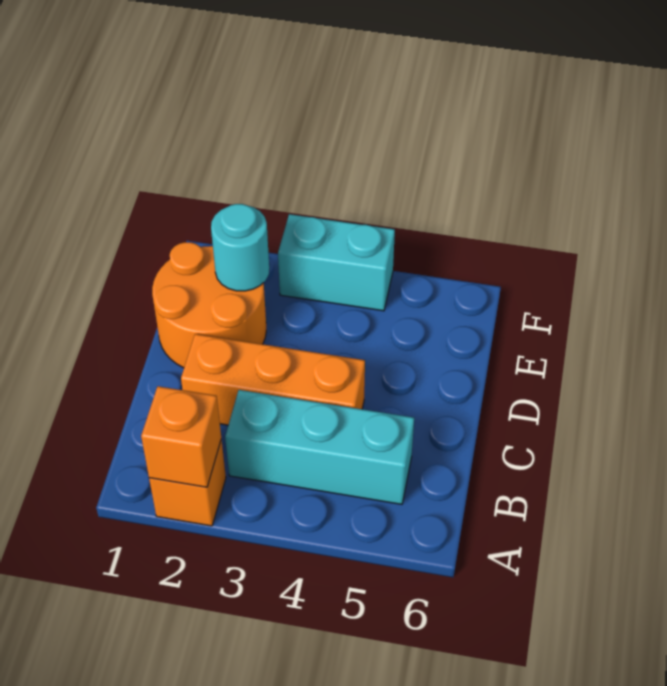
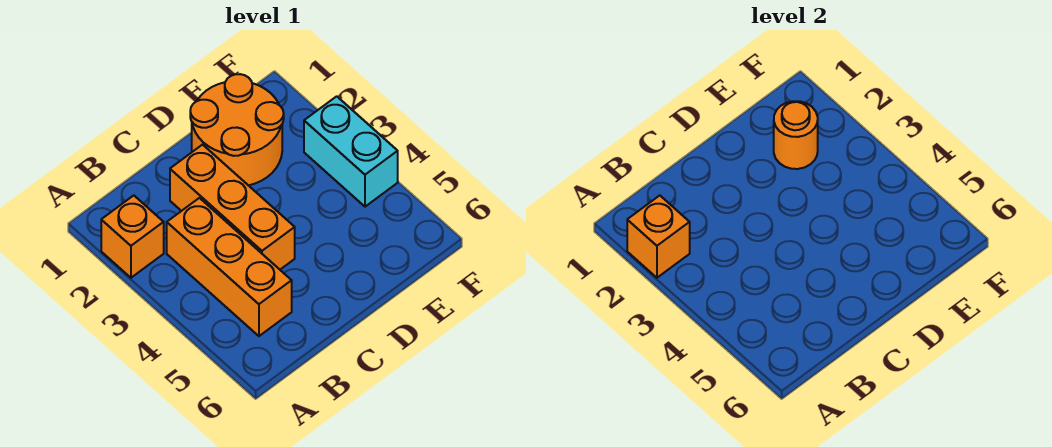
cyan brick B3:B5 level 1 -> orange brick B3:B5 level 1
cyan round brick E2 level 2 -> orange round brick E2 level 2

